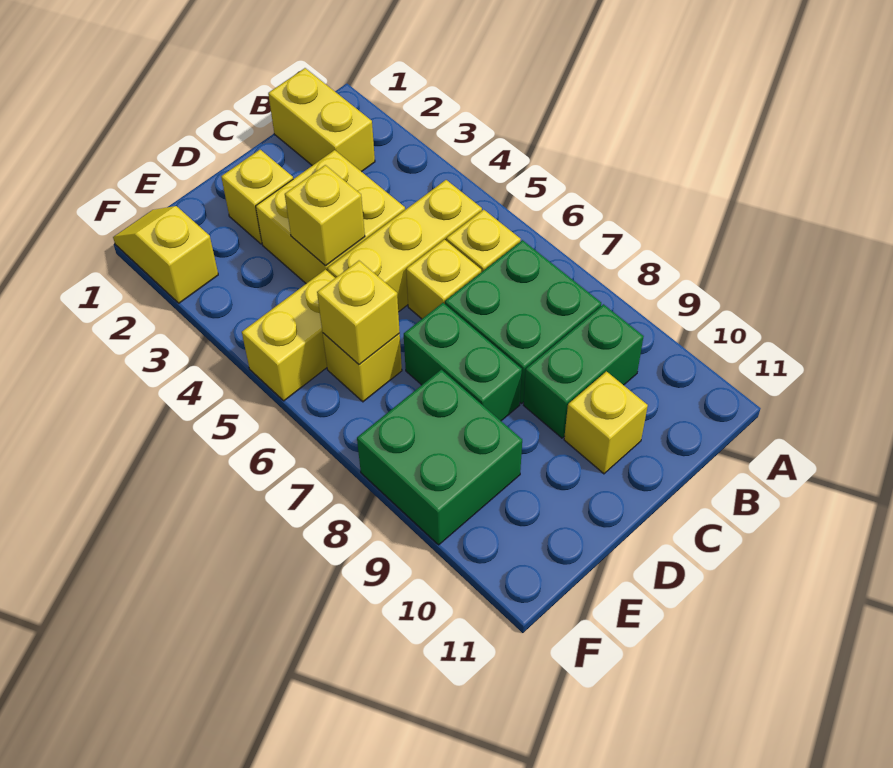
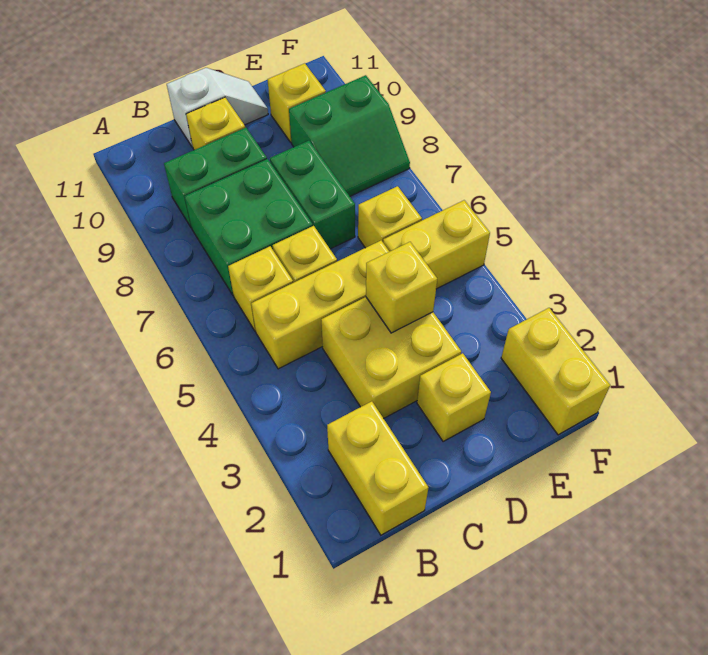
none -> white slope C11:D11 level 1 top C
yellow brick E6 level 2 -> yellow brick E10 level 1
green brick E8:F9 level 1 -> green slope E8:F9 level 1 top 9
yellow slope F1:F2 level 1 top 2 -> yellow brick F1:F2 level 1

